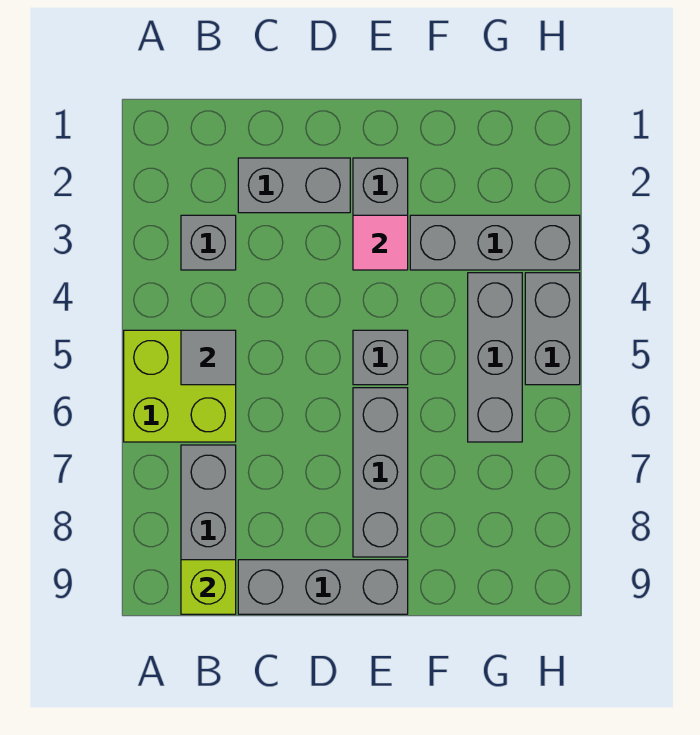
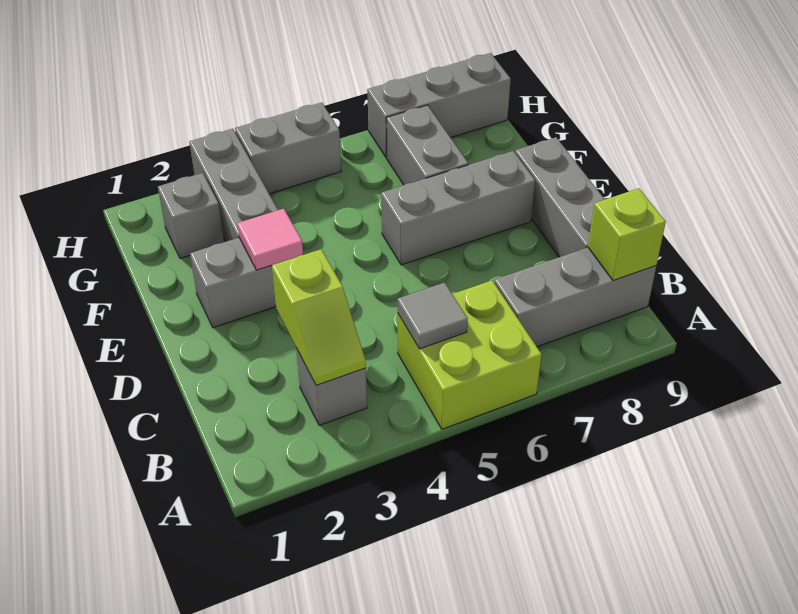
none -> lime slope B3:C3 level 2 top C
grey brick C2:D2 level 1 -> grey brick F7:G7 level 1
grey brick E5 level 1 -> grey brick G2 level 1
grey brick G4:G6 level 1 -> grey brick H7:H9 level 1

